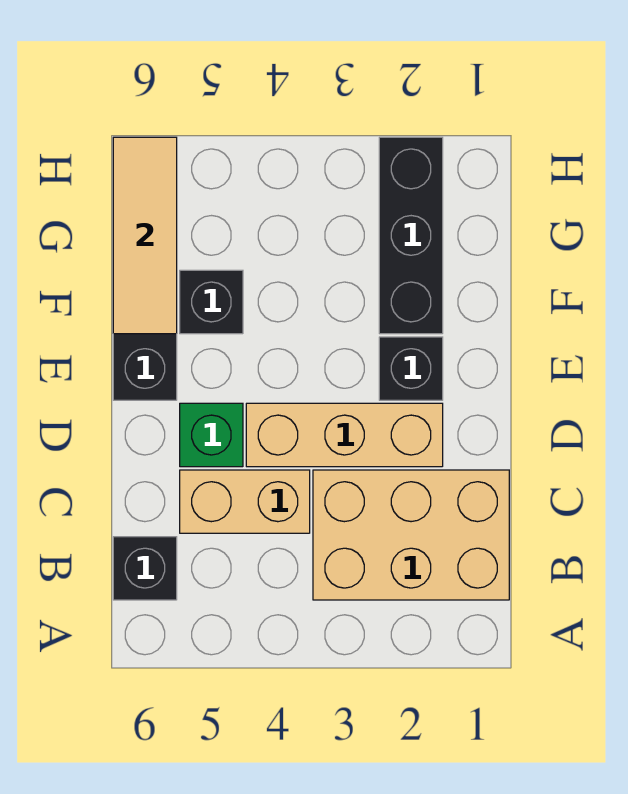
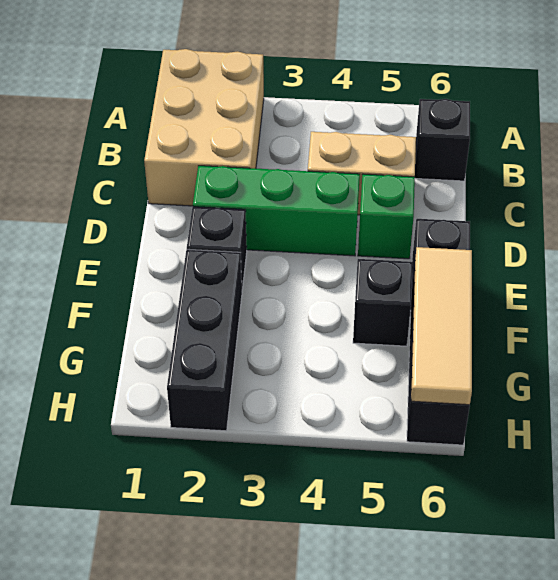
tan brick B1:C3 level 1 -> tan brick A1:C2 level 1
tan brick D2:D4 level 1 -> green brick D2:D4 level 1

